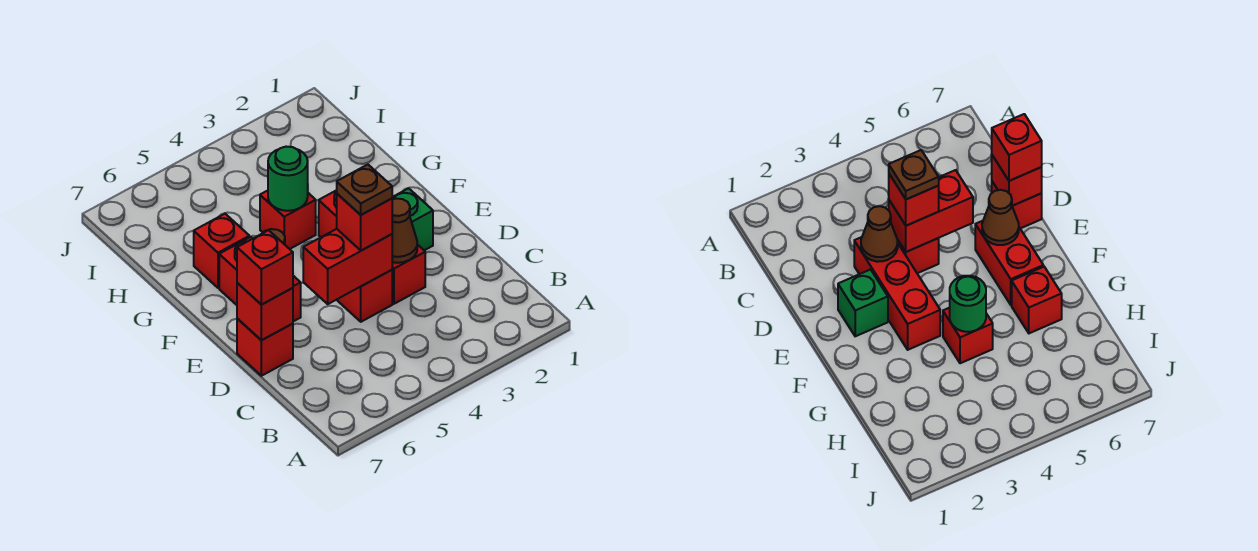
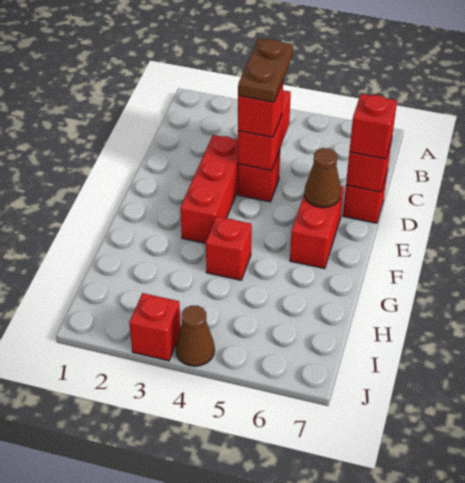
brown cone D3 level 2 -> brown cone J4 level 1
red brick D4:D5 level 2 -> red brick C4:D4 level 2
brown plate D4 level 4 -> brown plate C4:D4 level 4
green brick E2 level 1 -> none
green round brick G4 level 2 -> none
red brick G6 level 1 -> red brick J3 level 1

